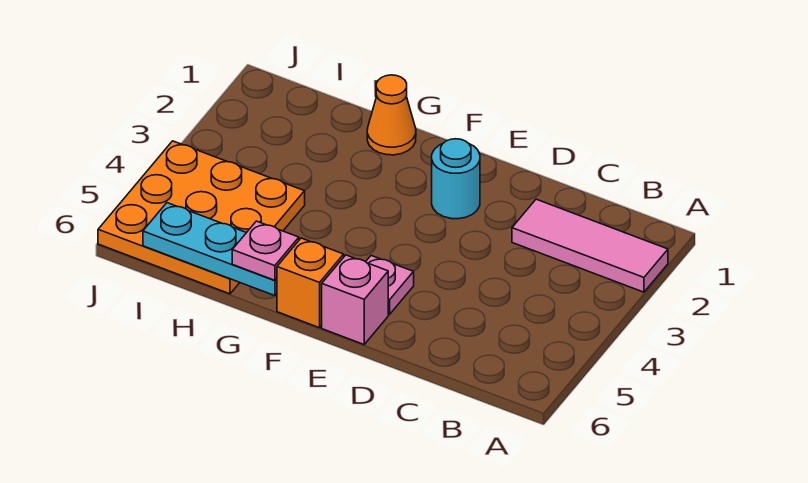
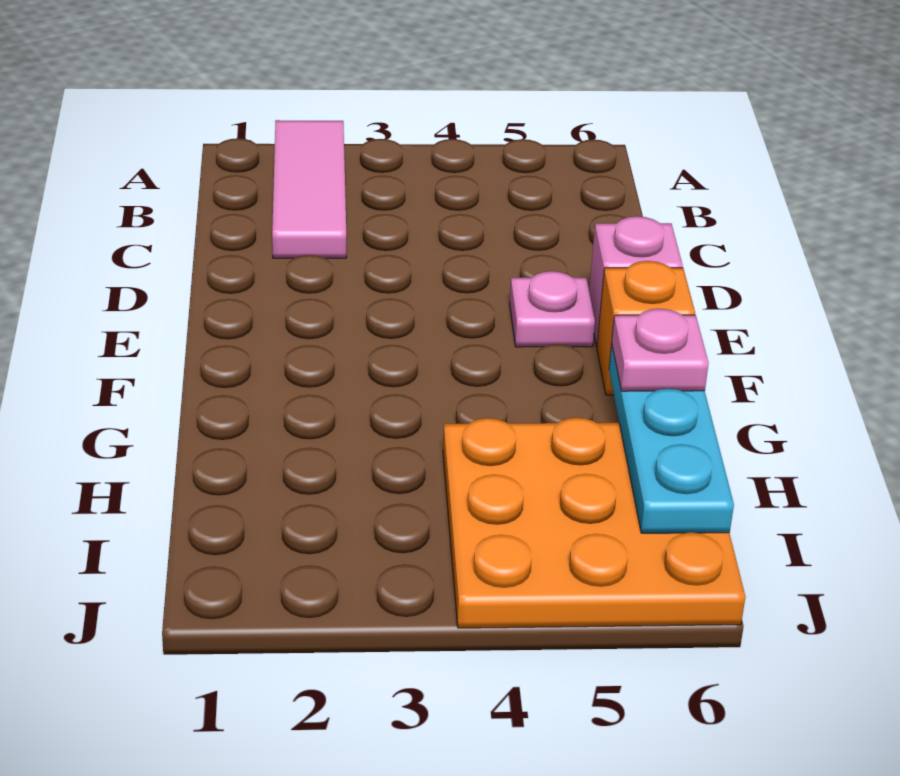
cyan round brick E2 level 1 -> none
orange cone G1 level 1 -> none

